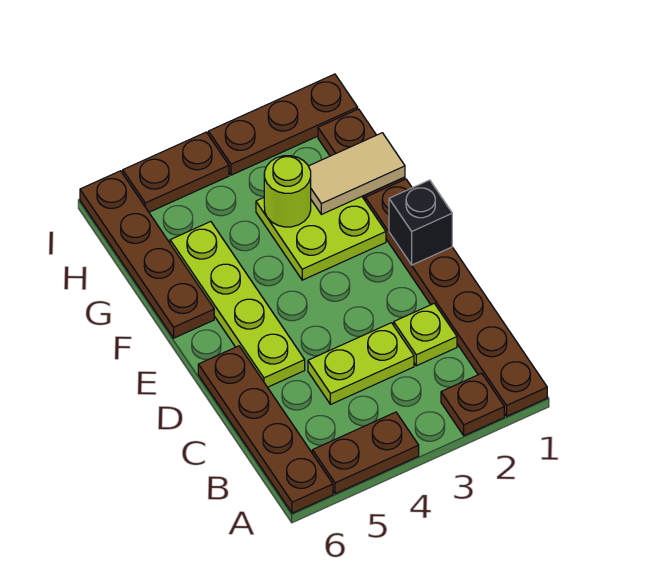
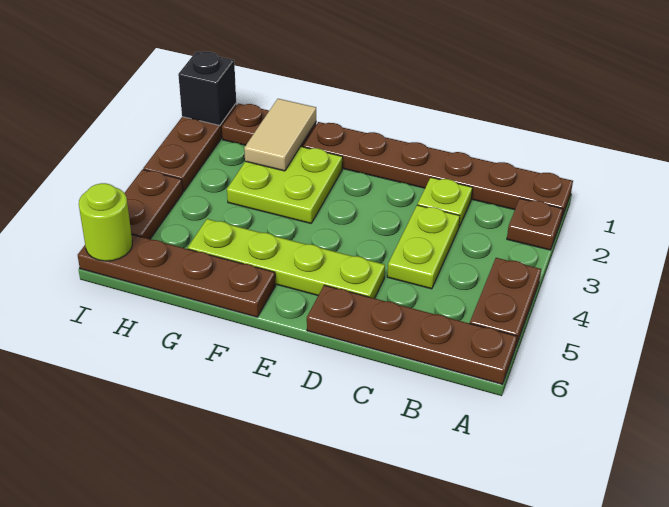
black brick E1 level 2 -> black brick I1 level 2
lime round brick G3 level 2 -> lime round brick I6 level 2

